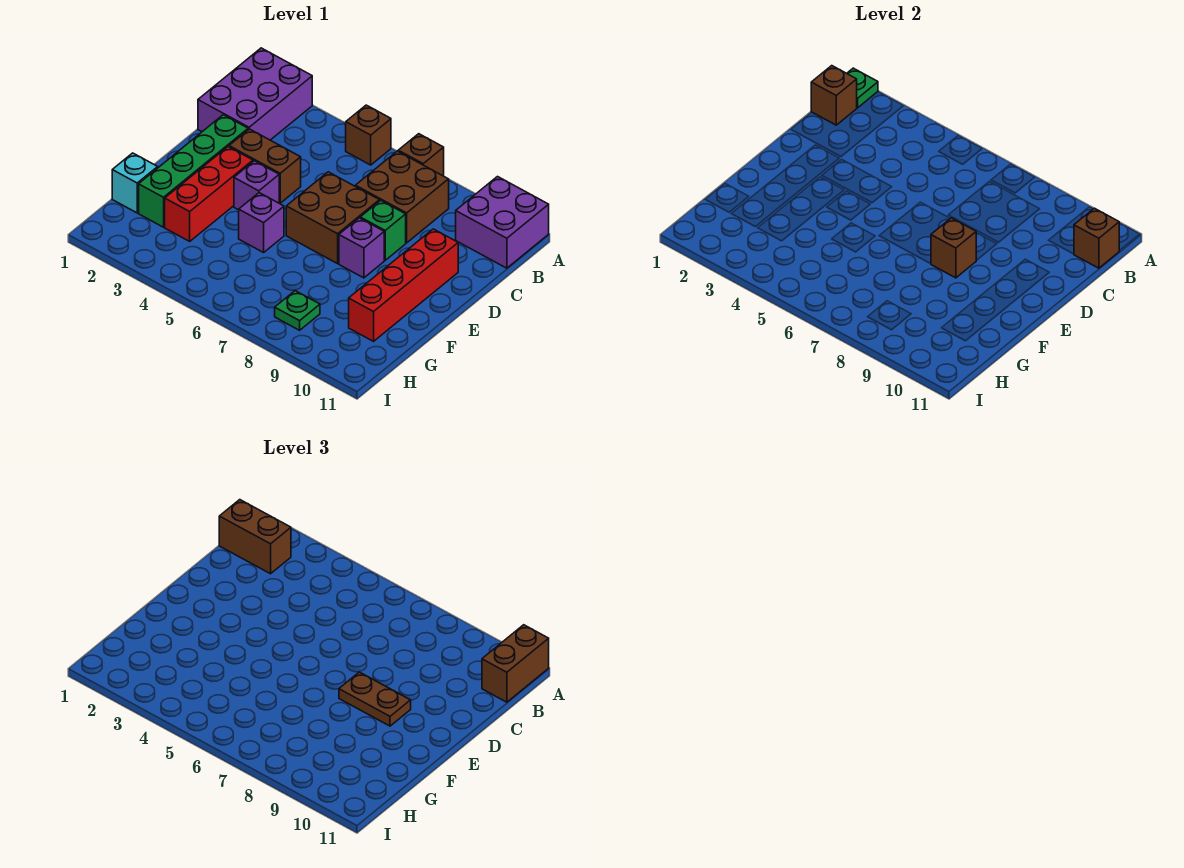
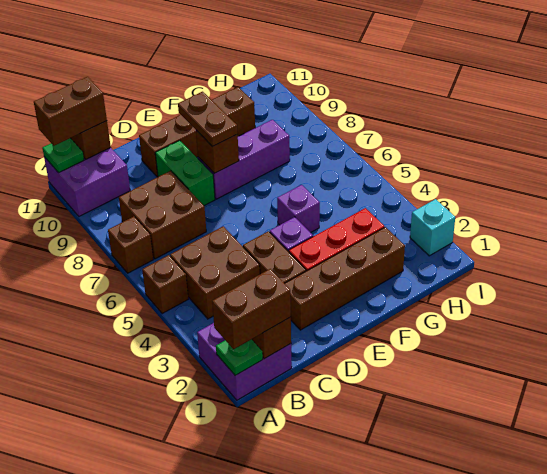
purple brick A1:C2 level 1 -> purple brick A1:B2 level 1
brown brick B1:B2 level 3 -> brown brick A1:B1 level 3
green brick D2:G2 level 1 -> brown brick D2:G2 level 1
brown brick D6:E7 level 1 -> brown brick B4:C5 level 1
green brick D8 level 1 -> green brick D8:D9 level 1
red brick D10:G10 level 1 -> brown brick D10:G10 level 1
purple brick E8 level 1 -> purple brick E8:G8 level 1
cyan brick G1 level 1 -> cyan brick I2 level 1
green plate H8 level 1 -> green plate A11 level 2

